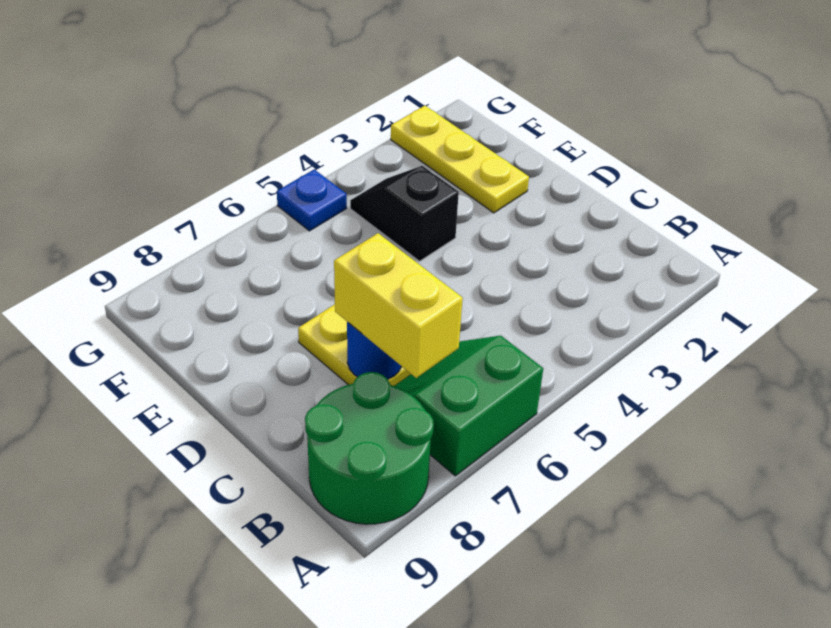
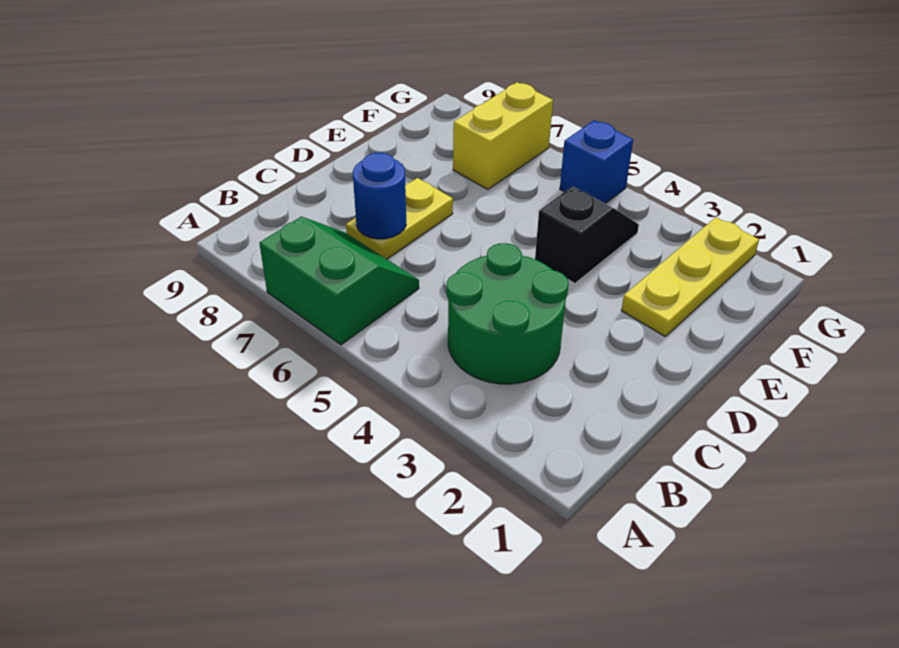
green round brick A8:B9 level 1 -> green round brick B3:C4 level 1
yellow brick B7:C7 level 3 -> yellow brick F7:G7 level 1
blue plate G5 level 1 -> blue brick G5 level 1

